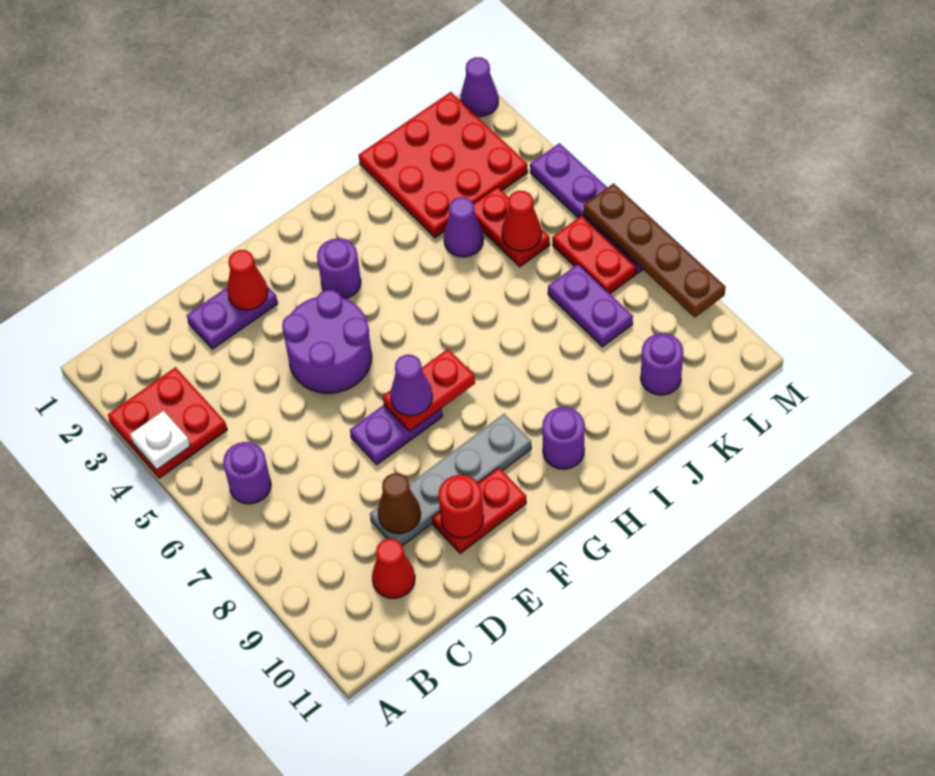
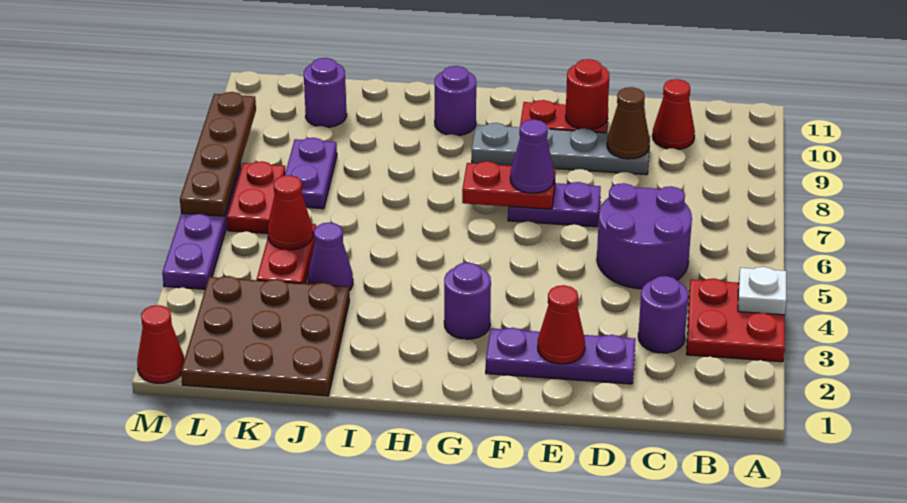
purple round brick B6 level 1 -> purple round brick C3 level 1
purple plate D2:E2 level 1 -> purple plate D2:F2 level 1
purple round brick E4:F5 level 1 -> purple round brick C5:D6 level 1
red plate J1:L3 level 1 -> brown plate J1:L3 level 1
purple cone M1 level 1 -> red cone M1 level 1

